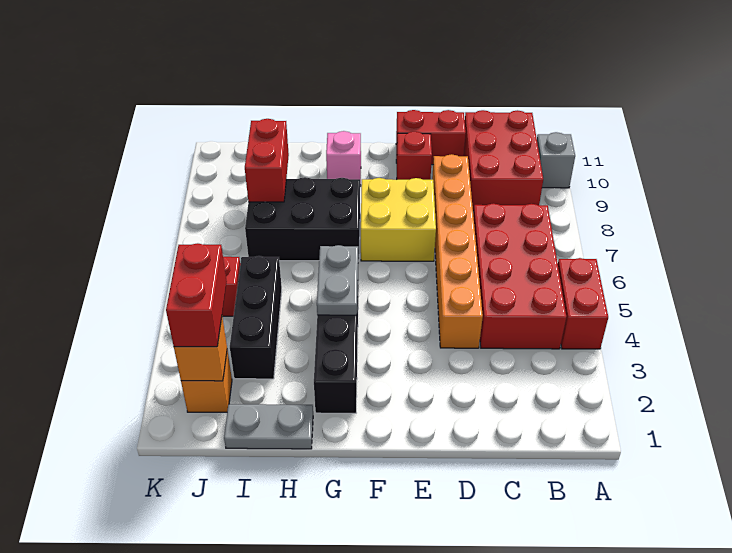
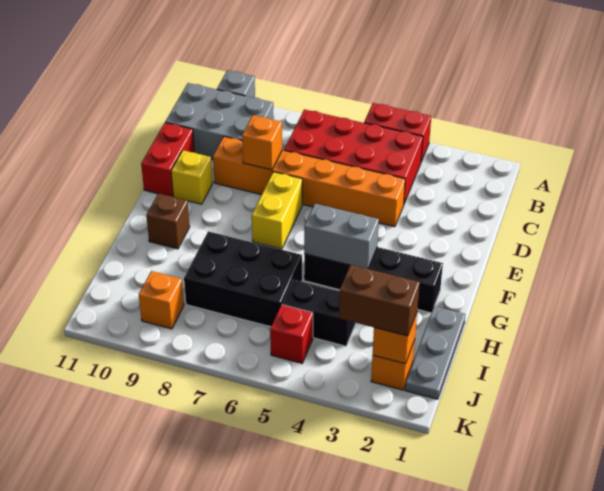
red brick B9:C11 level 1 -> grey brick B9:C11 level 1
none -> orange brick D8 level 2
yellow brick E7:F8 level 1 -> yellow brick E7:F7 level 1
red brick E10 level 1 -> yellow brick E10 level 1
grey plate G4:G5 level 2 -> grey brick G4:G5 level 2
black brick G7:I8 level 1 -> black brick H6:I8 level 1
pink brick G10 level 1 -> brown brick G10 level 1
grey plate H1:I1 level 1 -> grey plate H1:J1 level 1
black brick I3:I5 level 1 -> black brick I4:I5 level 1
red brick I8:I9 level 2 -> none
red brick J2:J3 level 3 -> brown brick J2:J3 level 3
none -> orange brick J9 level 1

